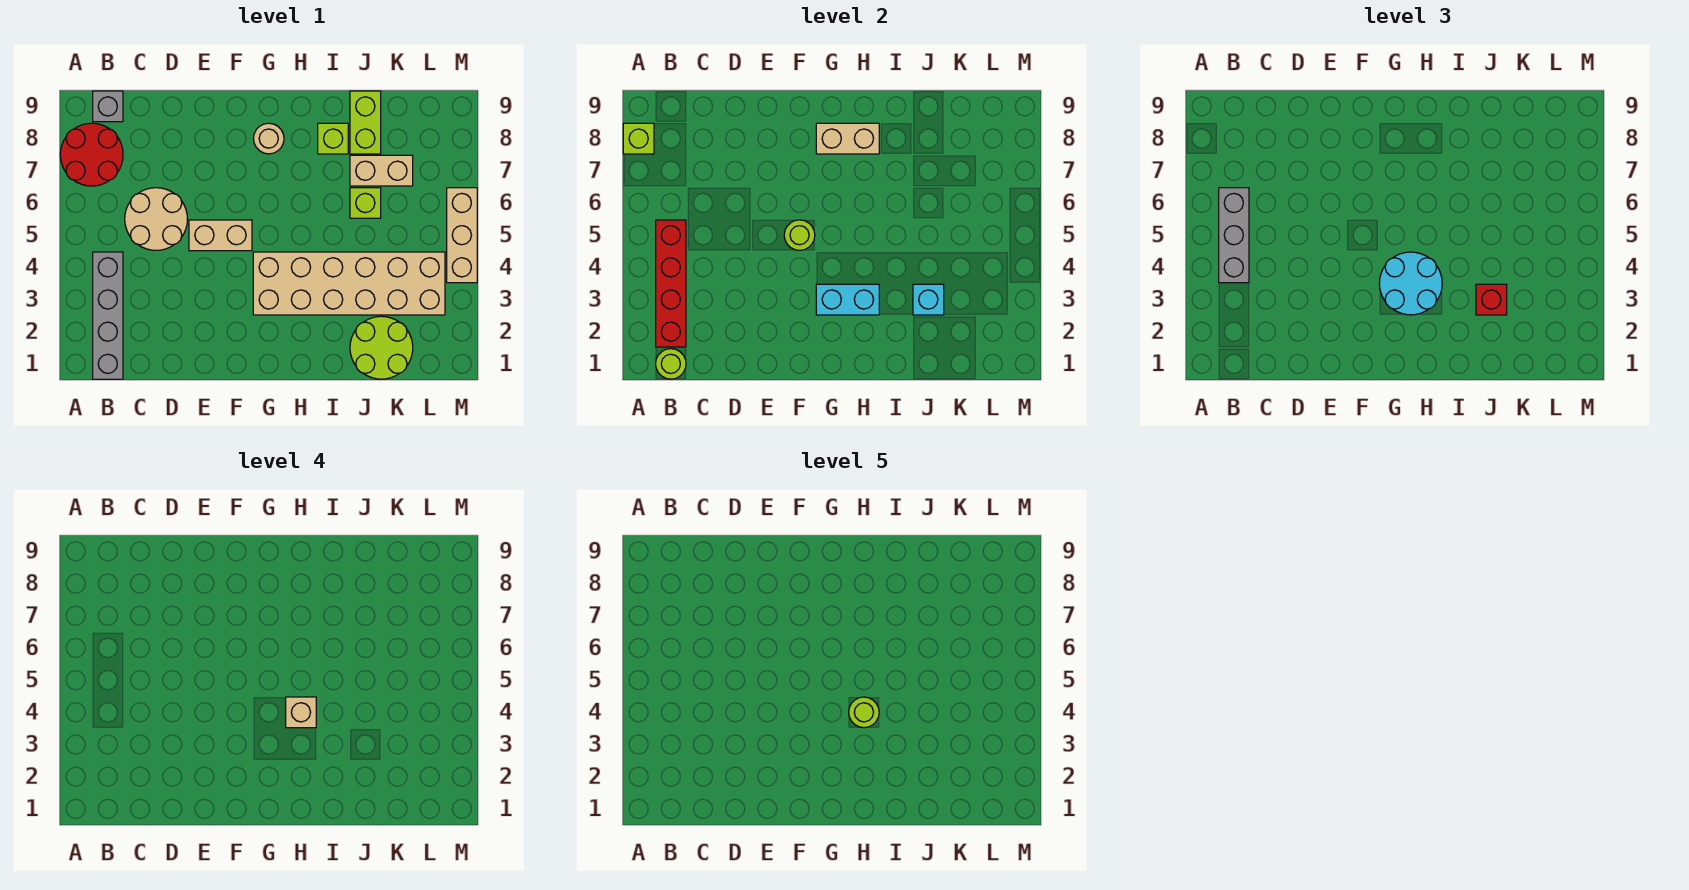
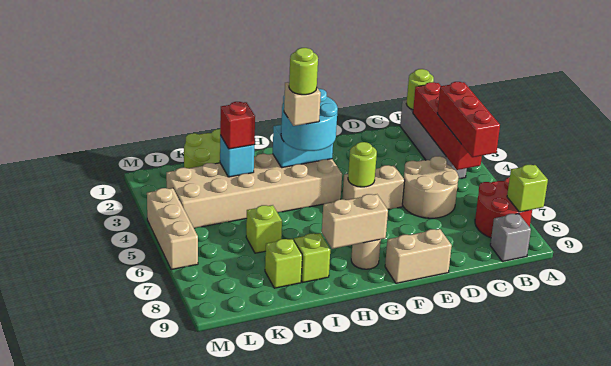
grey brick B4:B6 level 3 -> red brick B4:B6 level 3
tan brick J7:K7 level 1 -> tan brick E9:F9 level 1
lime brick J8:J9 level 1 -> lime brick J8 level 1

